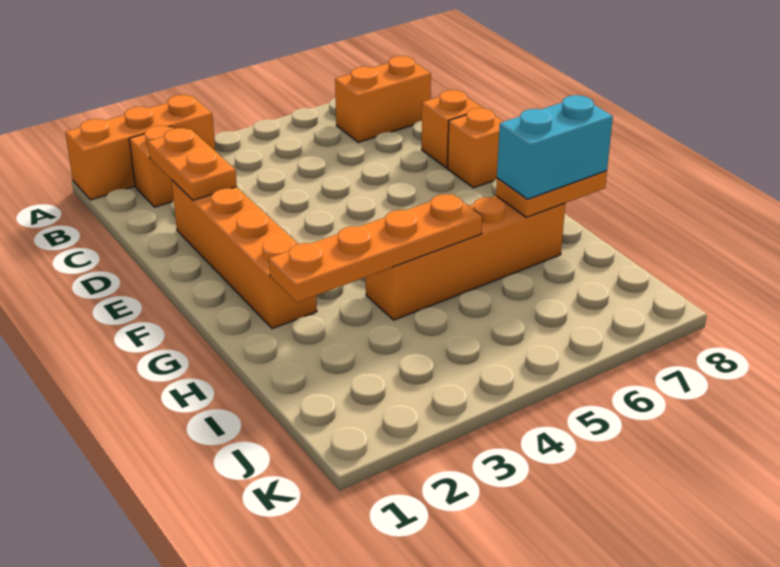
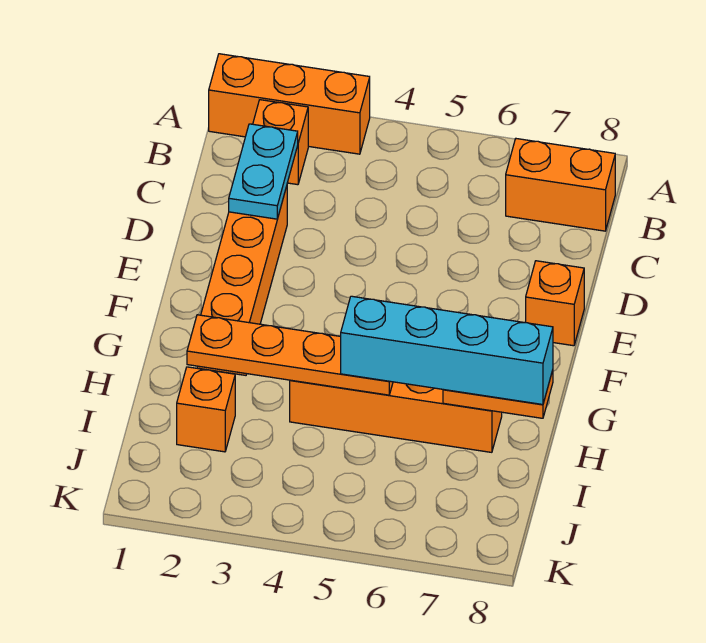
orange plate C2:D2 level 2 -> cyan plate C2:D2 level 2
orange brick D8 level 1 -> orange brick I2 level 1
cyan brick H7:H8 level 3 -> cyan brick H5:H8 level 3

